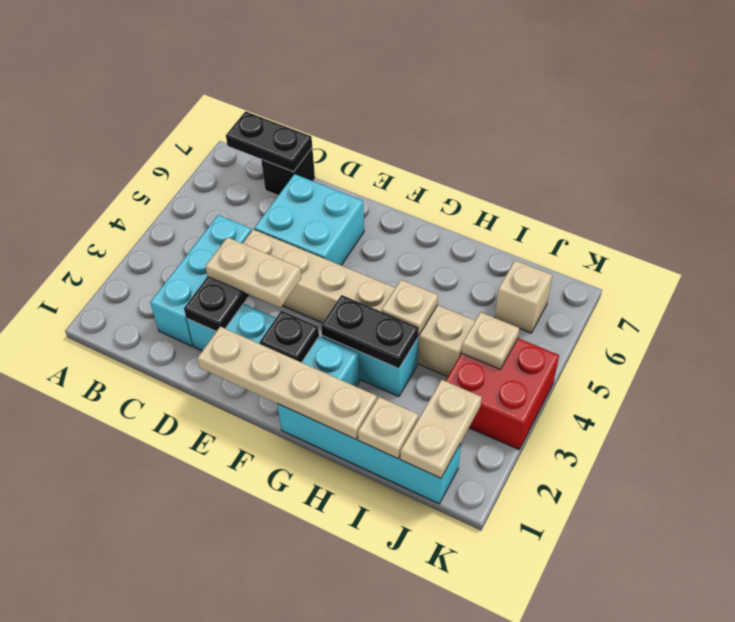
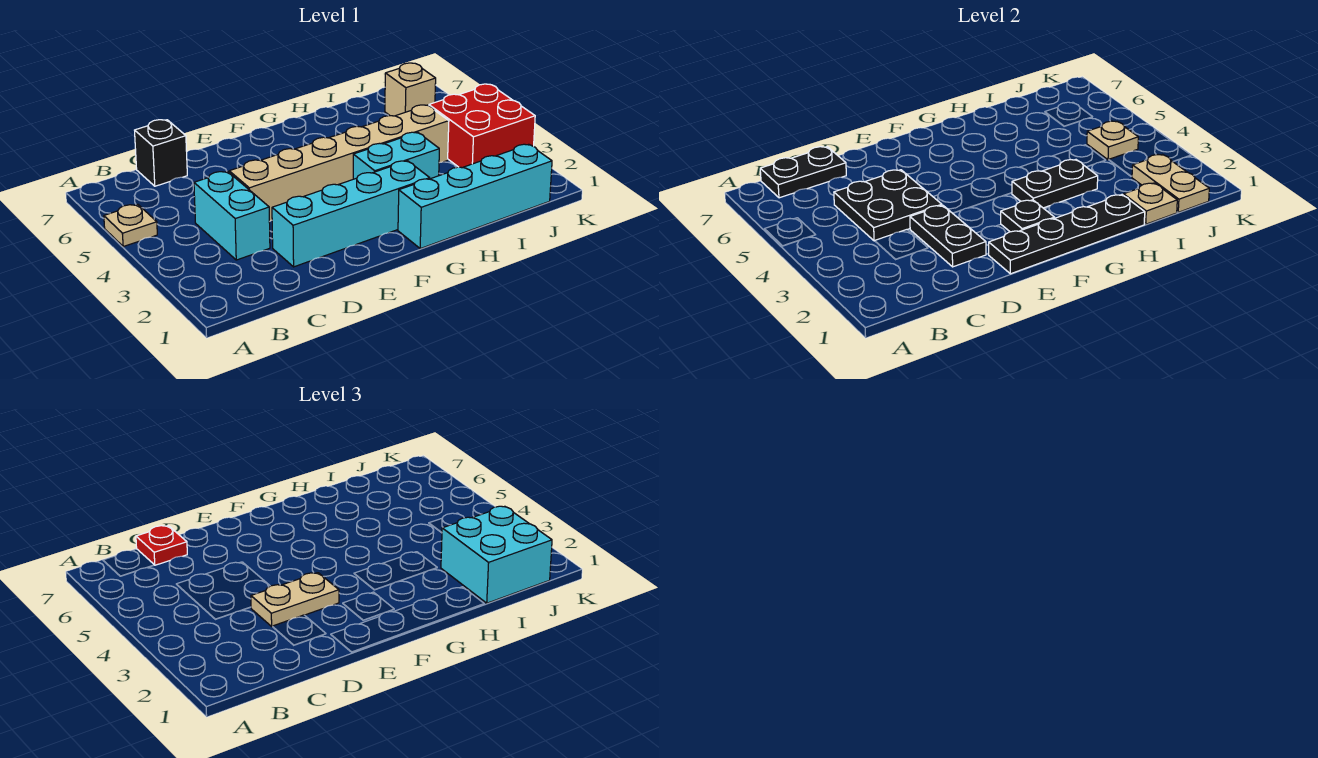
cyan brick C2:C4 level 1 -> cyan brick C3:C4 level 1
none -> black plate C4:D5 level 2
none -> red plate C7 level 3
cyan brick D5:E6 level 1 -> cyan brick I1:J2 level 3
tan plate E1:H1 level 2 -> black plate E1:H1 level 2
tan plate H4 level 2 -> tan plate A5 level 1

